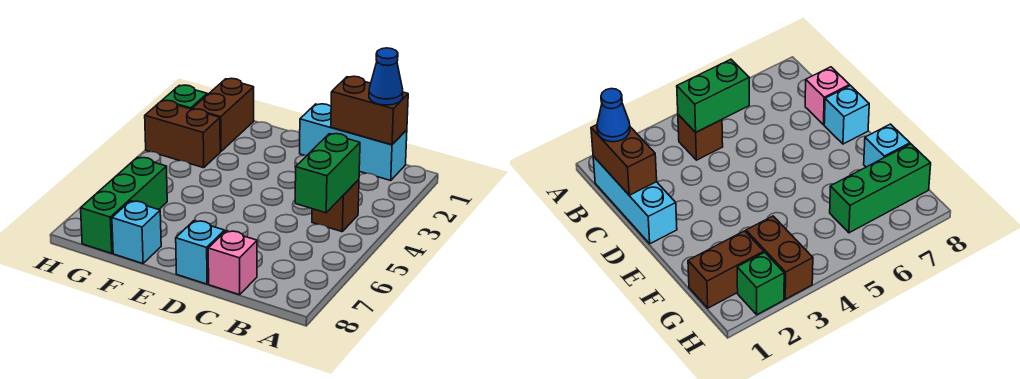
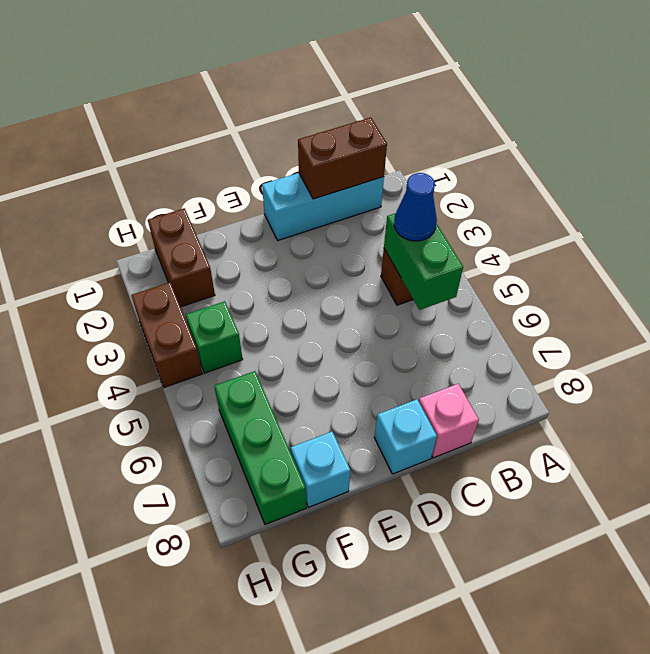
blue cone B1 level 3 -> blue cone B4 level 3
brown brick G3:H3 level 1 -> brown brick H3:H4 level 1
green brick H2 level 1 -> green brick G4 level 1

